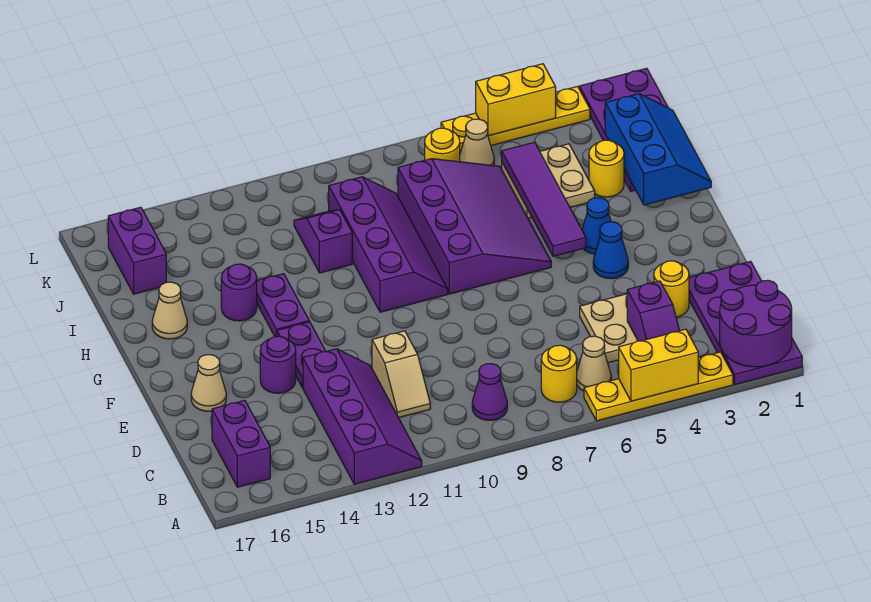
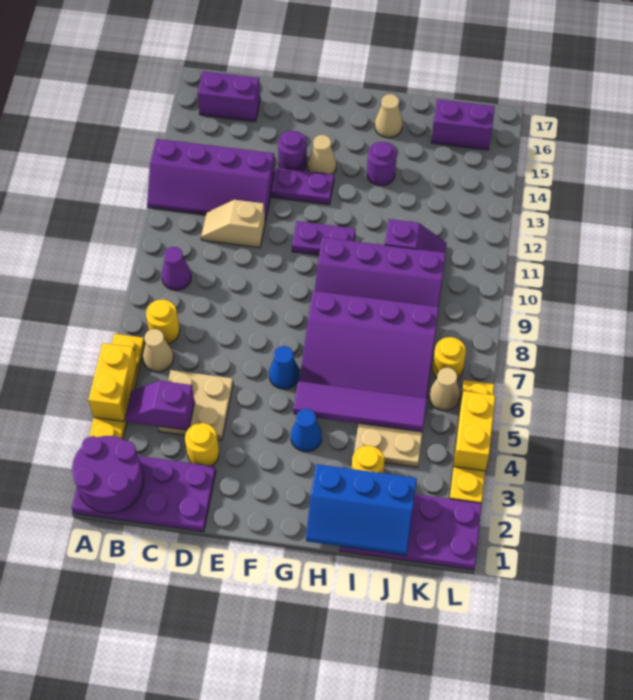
tan cone E16 level 1 -> tan cone F14 level 1
blue cone F4 level 1 -> blue cone F6 level 1
purple plate G13:H13 level 1 -> purple plate F11:G11 level 1

